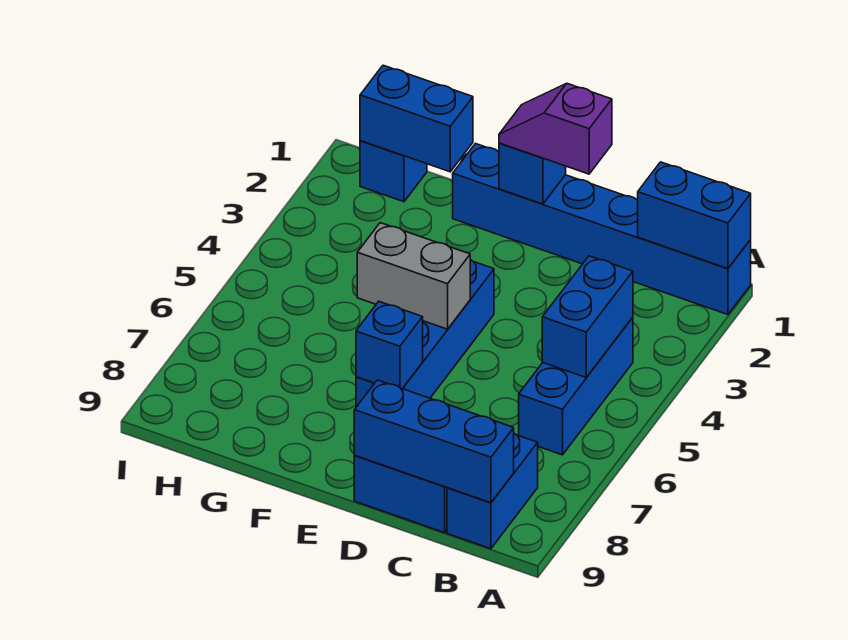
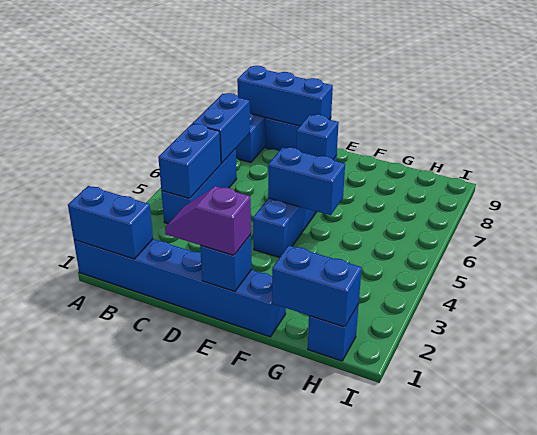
none -> blue brick B6:B7 level 2
purple slope D1:E1 level 3 top D -> purple slope D1:E1 level 3 top E
grey brick E5:F5 level 2 -> blue brick E5:F5 level 2

